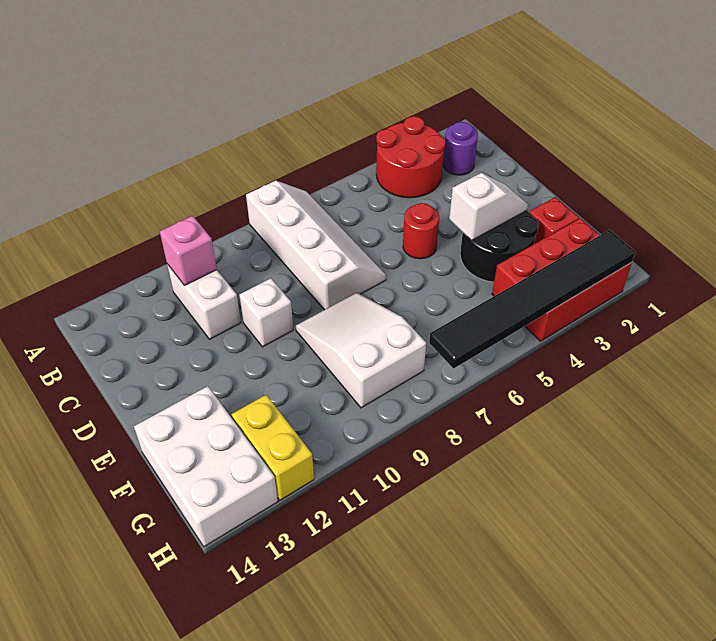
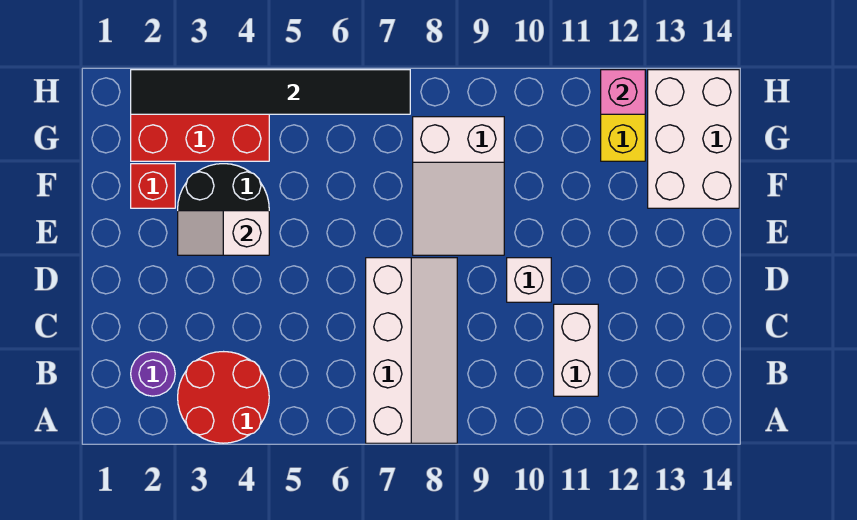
white slope A7:D8 level 1 top 8 -> white slope A7:D8 level 1 top 7
pink brick B11 level 2 -> pink brick H12 level 2
red round brick D5 level 1 -> none

